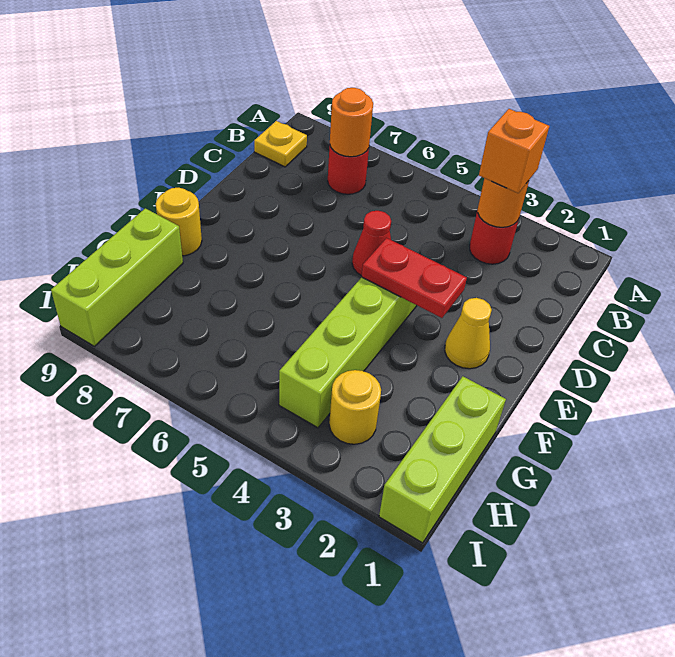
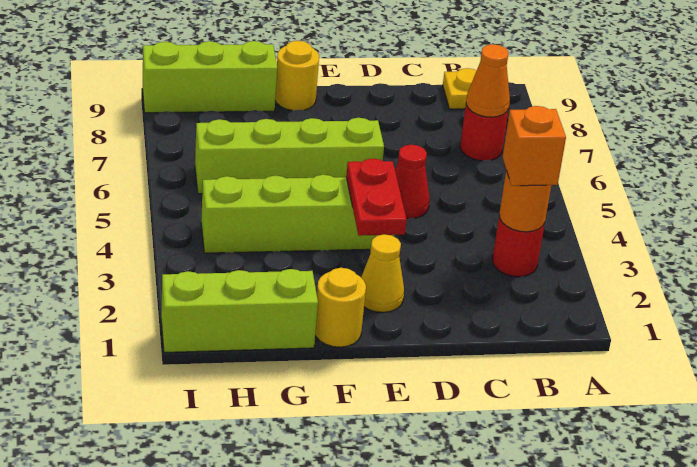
orange round brick B7 level 2 -> orange cone B7 level 2
none -> lime brick E6:H6 level 1
yellow round brick H3 level 1 -> yellow round brick F1 level 1

